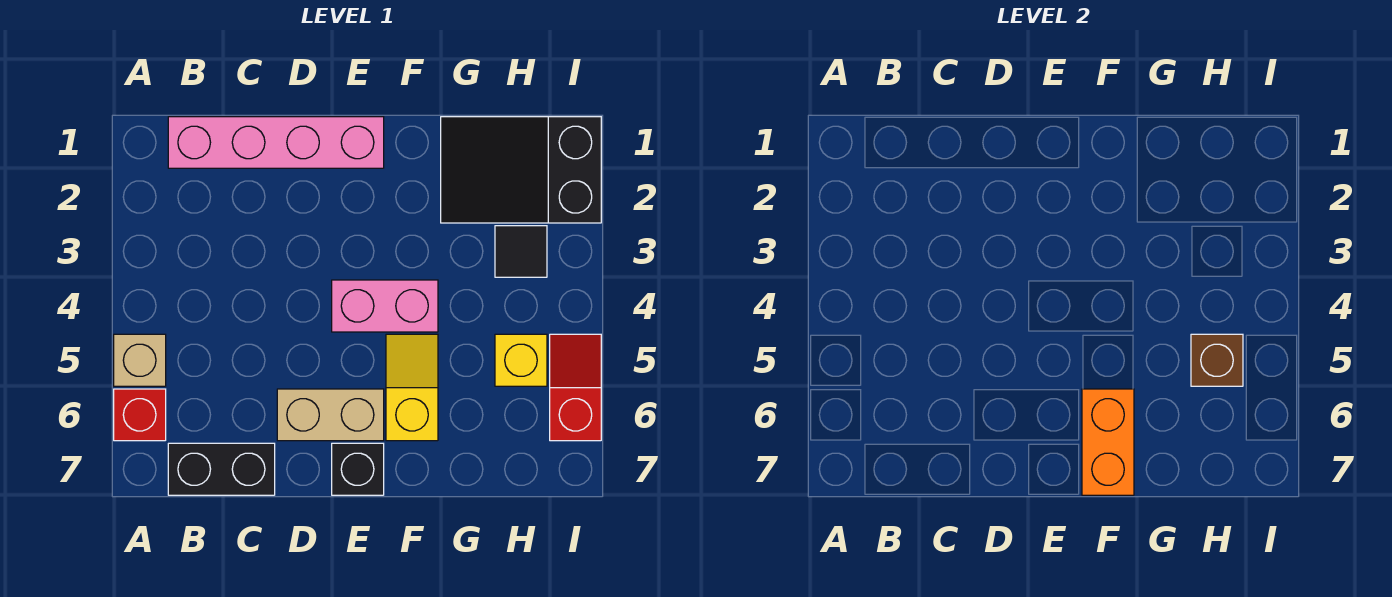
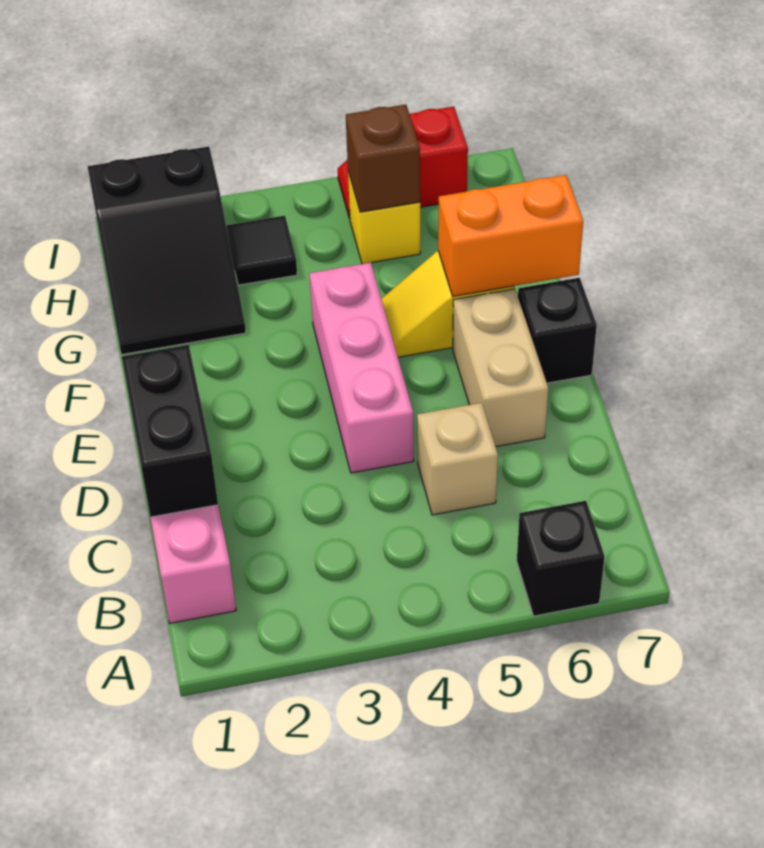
tan brick A5 level 1 -> tan brick C5 level 1
red brick A6 level 1 -> black brick A6 level 1
black brick B7:C7 level 1 -> black brick C1:D1 level 2
pink brick E4:F4 level 1 -> pink brick D4:F4 level 1

